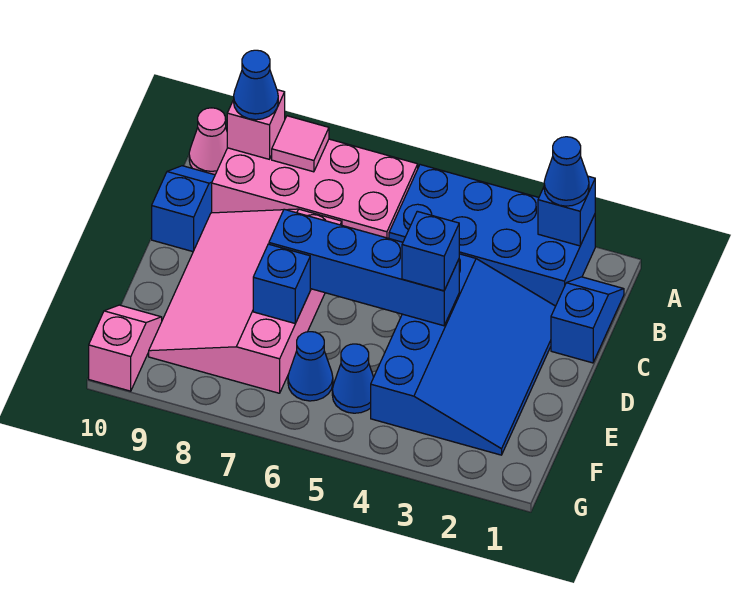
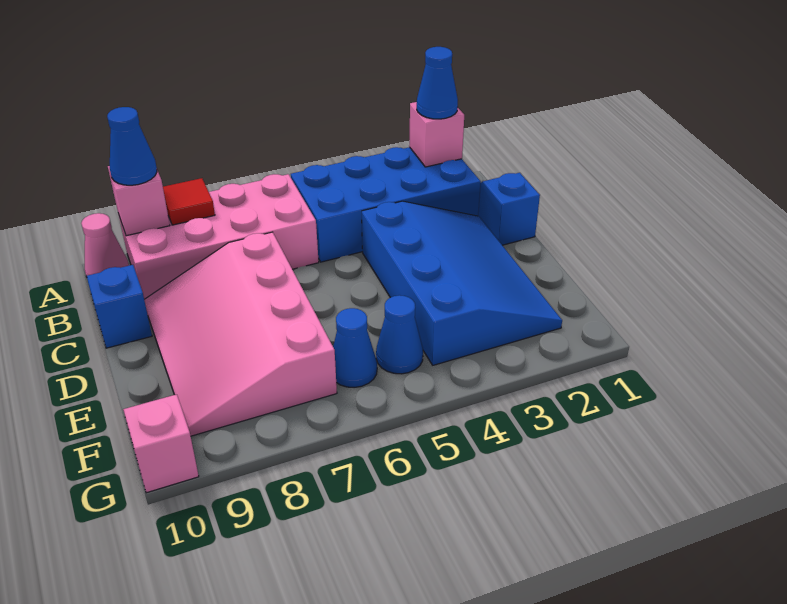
blue brick A2 level 2 -> pink brick A2 level 2
pink tile A8 level 2 -> red tile A8 level 2
blue brick D4:D7 level 2 -> none
blue brick D4 level 3 -> none
blue brick E7 level 2 -> none

